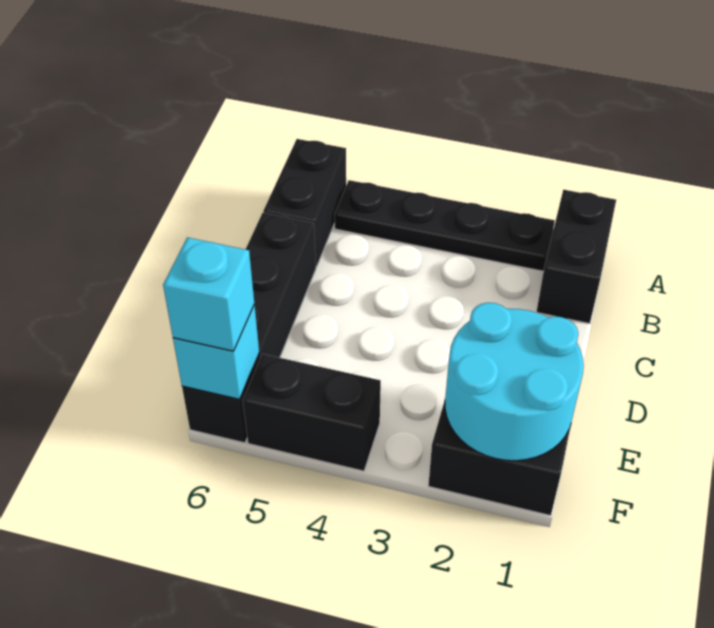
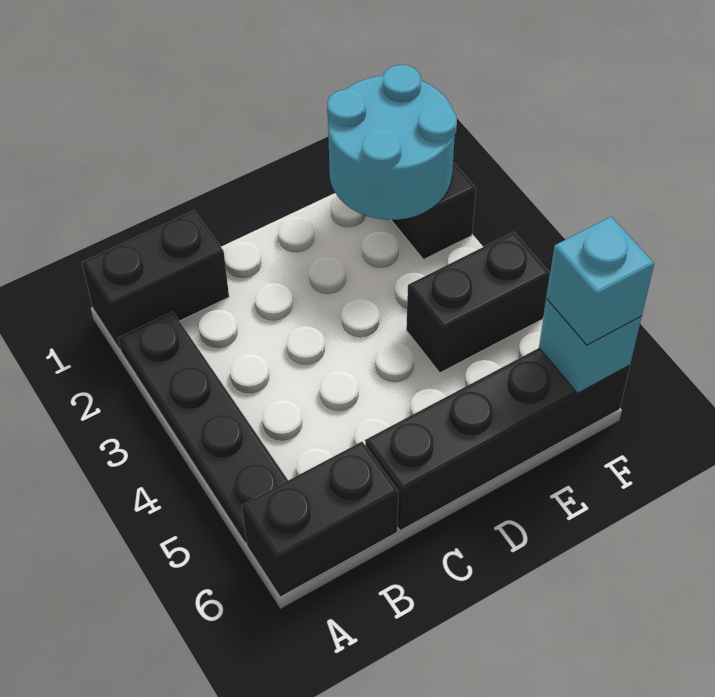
black brick F4:F5 level 1 -> black brick E4:F4 level 1

